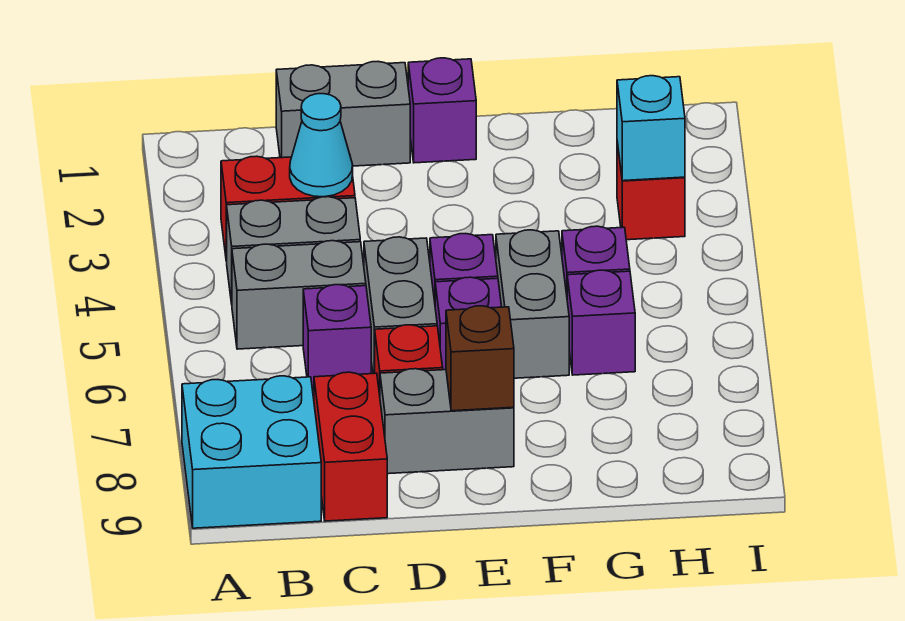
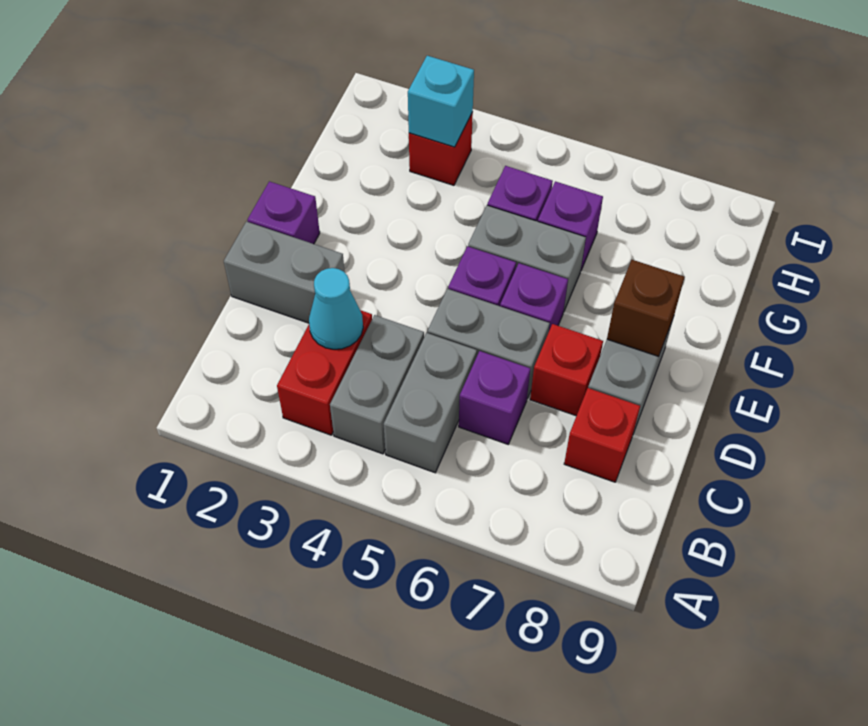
cyan brick A8:B9 level 1 -> none
grey brick C1:D1 level 1 -> grey brick D1:D2 level 1
red brick C8:C9 level 1 -> red brick C8 level 1

